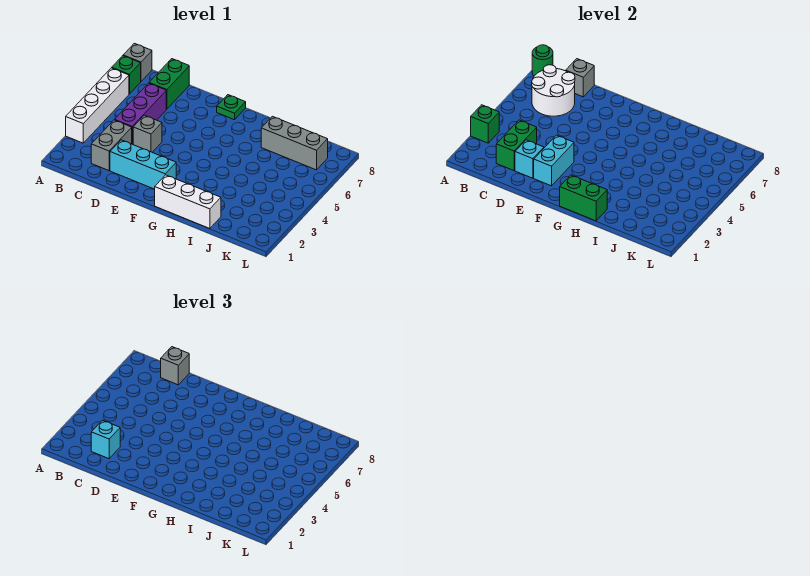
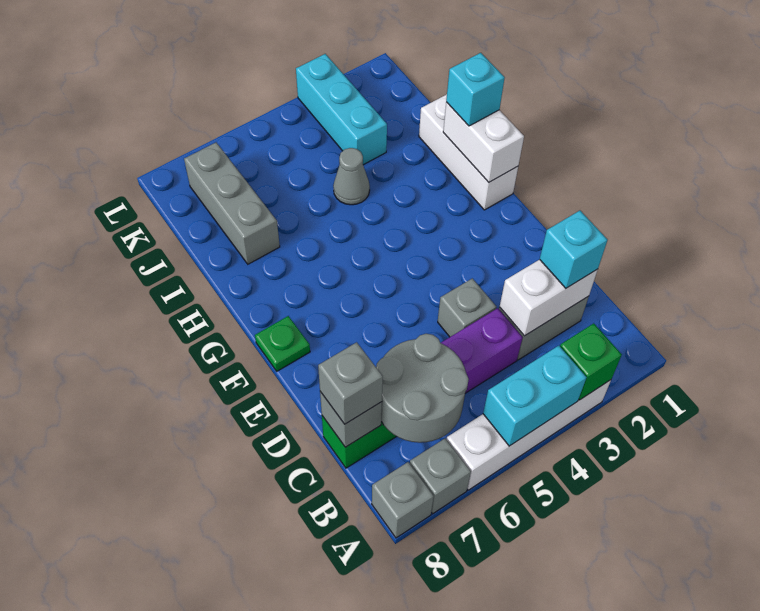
green brick A7 level 1 -> grey brick A7 level 1
green round brick A8 level 2 -> none
white round brick B6:C7 level 2 -> grey round brick B6:C7 level 2
green brick C2:C3 level 2 -> white brick C2:C3 level 2
cyan brick D2:F2 level 1 -> cyan brick J3:L3 level 1
cyan brick D2 level 2 -> cyan brick H1 level 3
cyan brick E2:E3 level 2 -> cyan brick A4:A5 level 2
green brick G1:H1 level 2 -> white brick G1:H1 level 2
none -> grey cone I4 level 1

